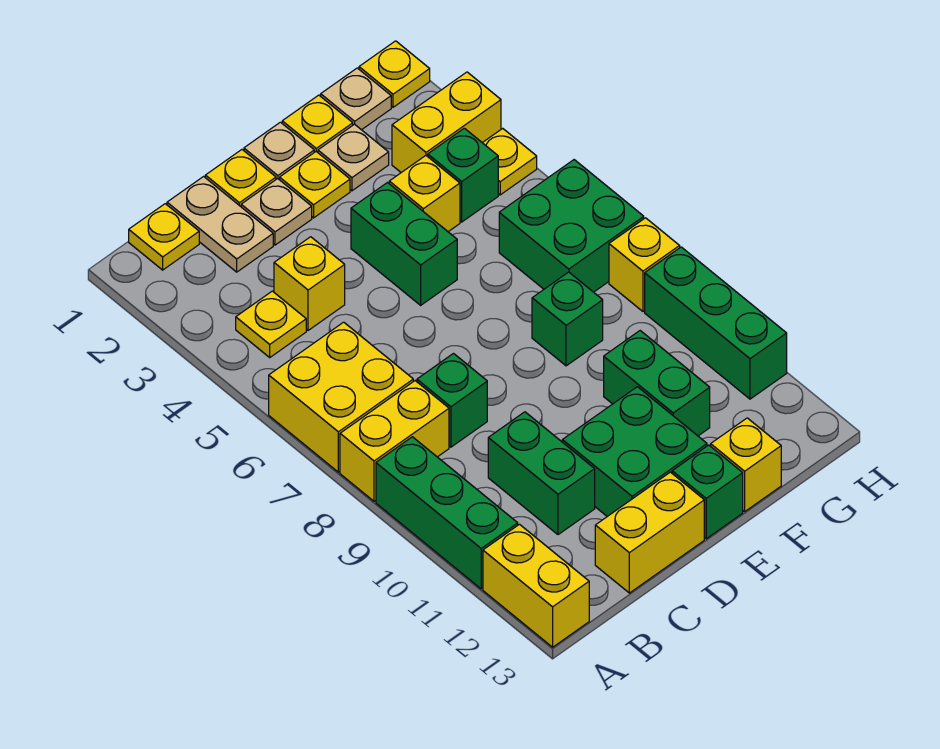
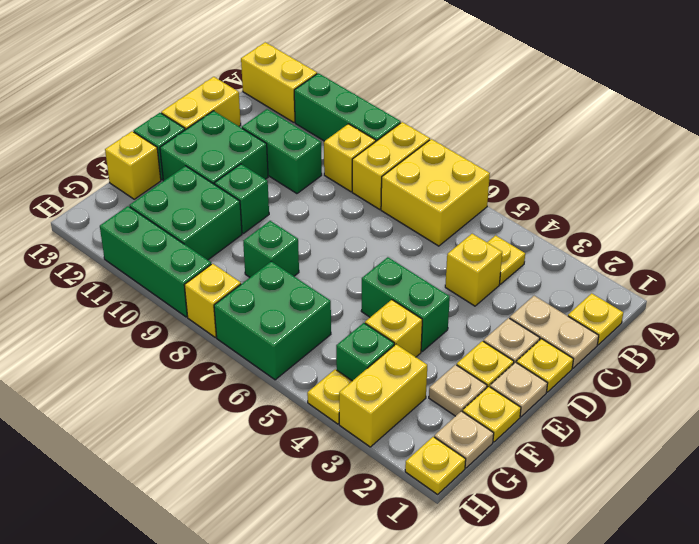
none -> yellow brick B9 level 1
green brick C8 level 1 -> green brick E10 level 1
green brick F10:F11 level 1 -> green brick F10:G11 level 1

